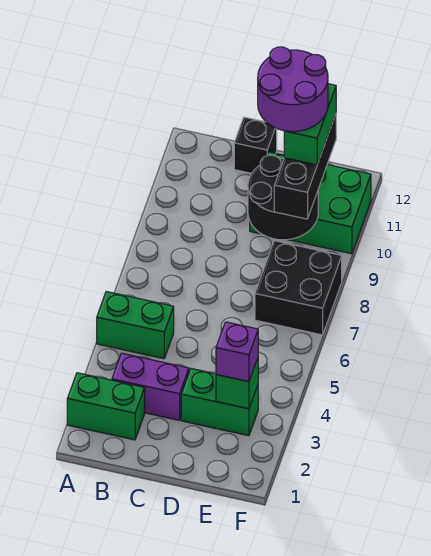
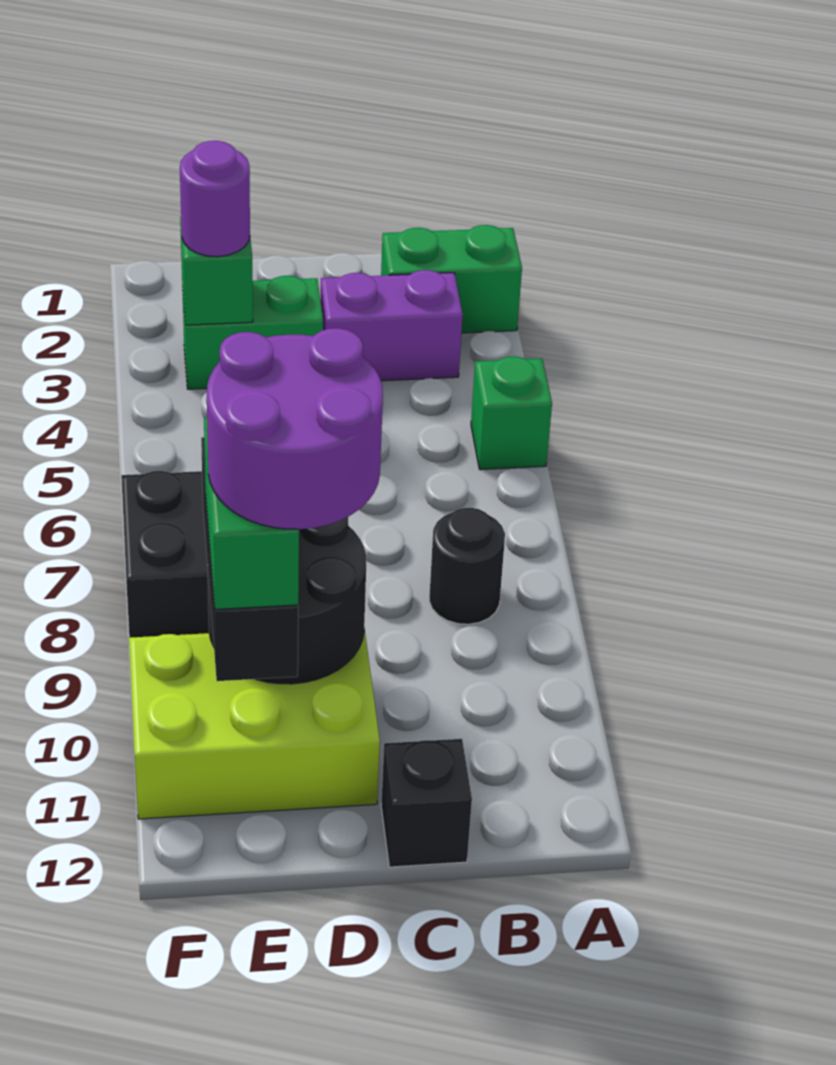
green brick A5:B5 level 1 -> green brick A5 level 1
none -> black round brick B8 level 1
green brick D10:F11 level 1 -> lime brick D10:F11 level 1
purple brick E3 level 3 -> purple round brick E3 level 3

